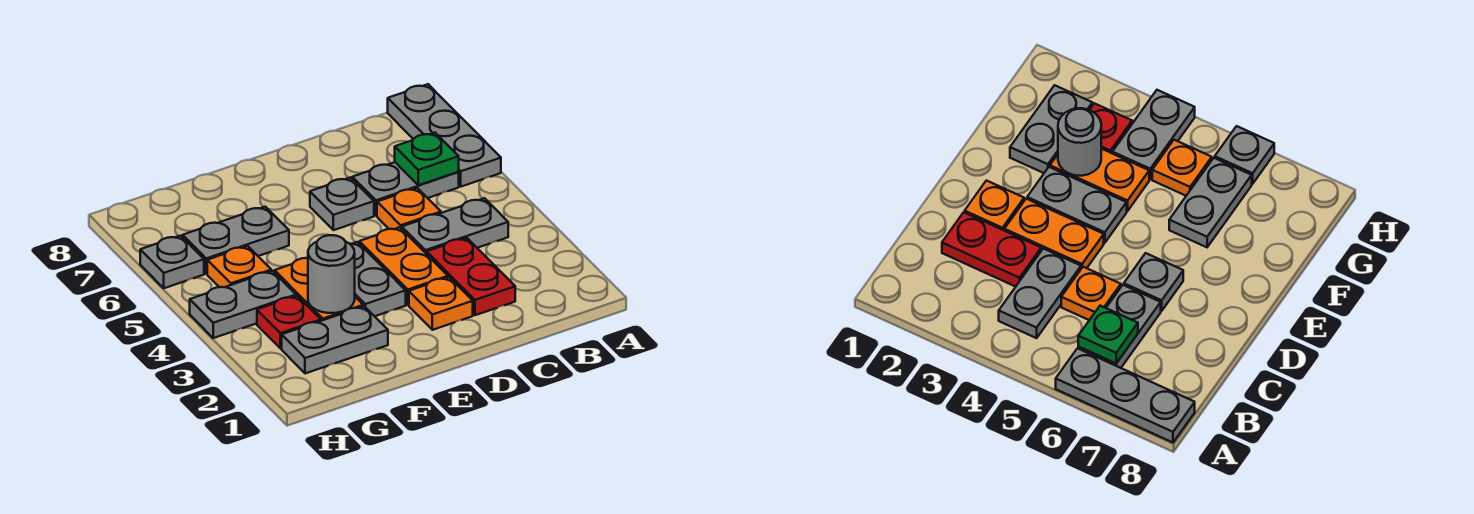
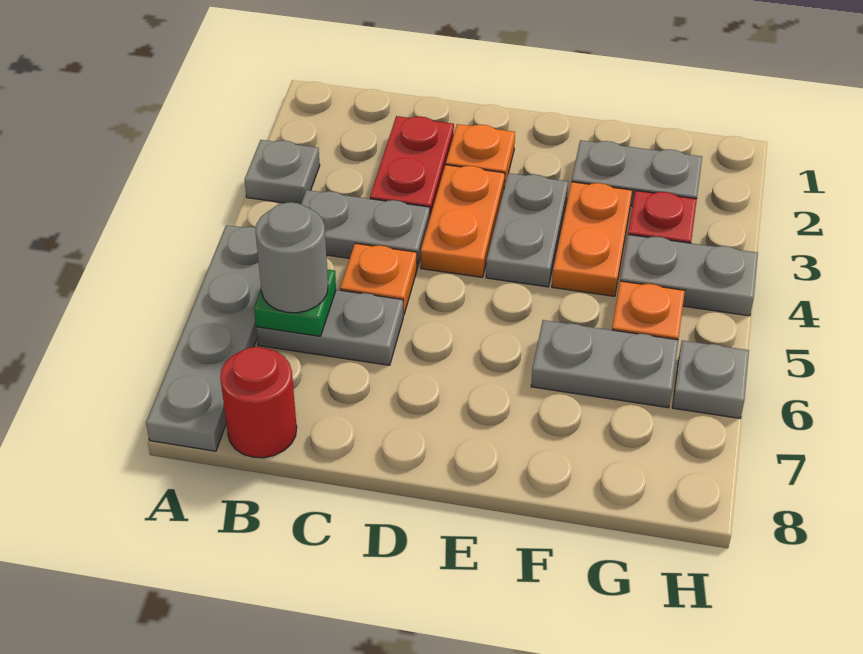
grey plate A6:A8 level 1 -> grey plate A5:A8 level 1
none -> red round brick B8 level 1
grey plate D6 level 1 -> grey plate A3 level 1
grey round brick F3 level 2 -> grey round brick B6 level 3

